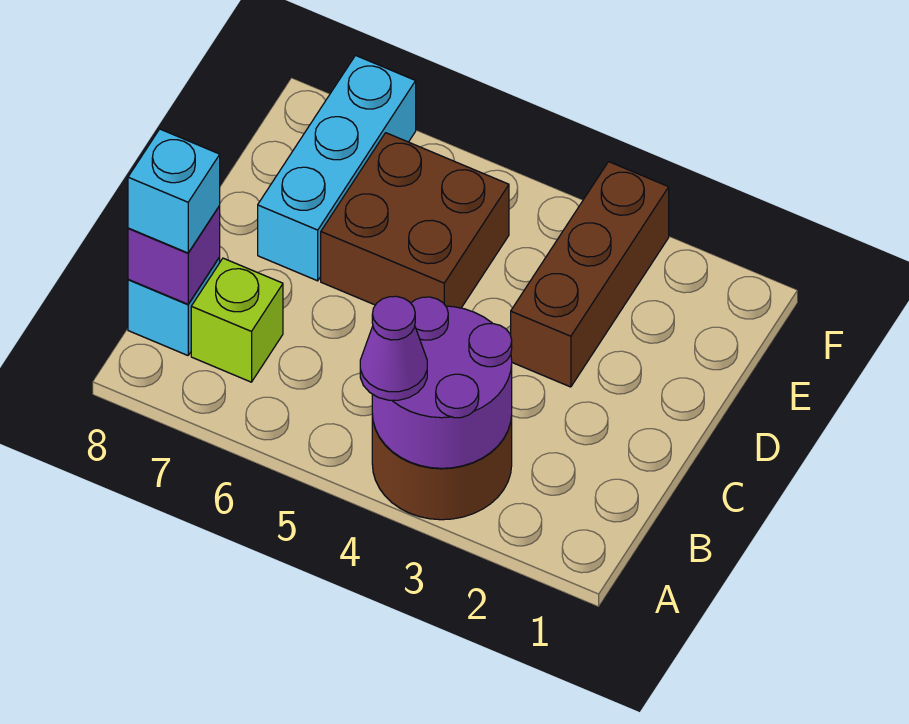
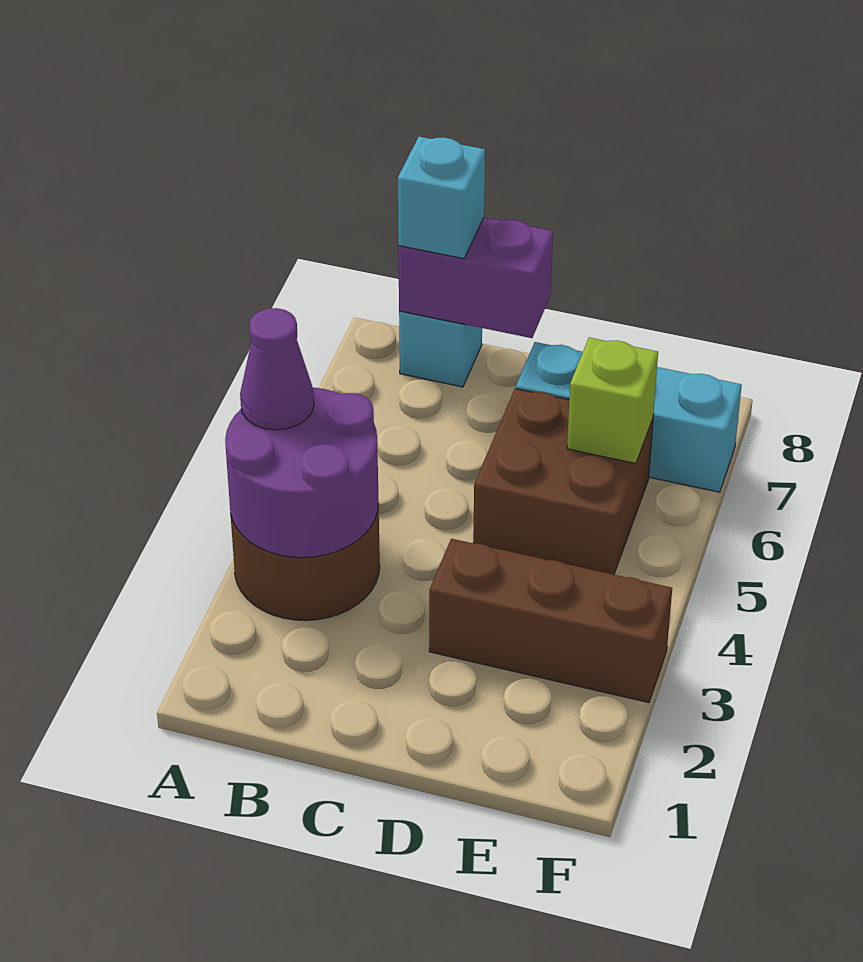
lime brick B7 level 1 -> lime brick E6 level 2
purple brick B8 level 2 -> purple brick B8:C8 level 2

